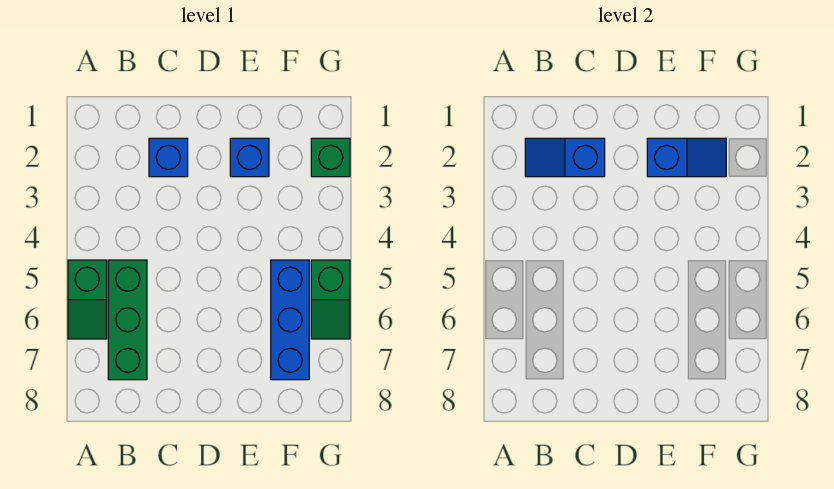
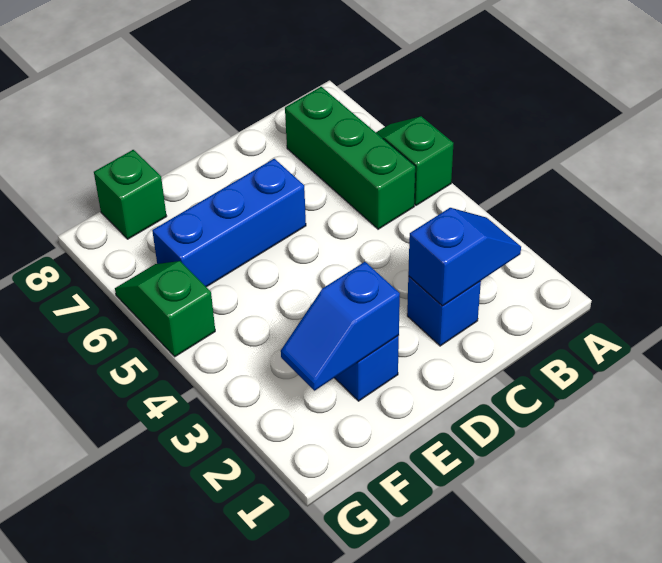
blue brick F5:F7 level 1 -> blue brick D6:F6 level 1
green brick G2 level 1 -> green brick F8 level 1

